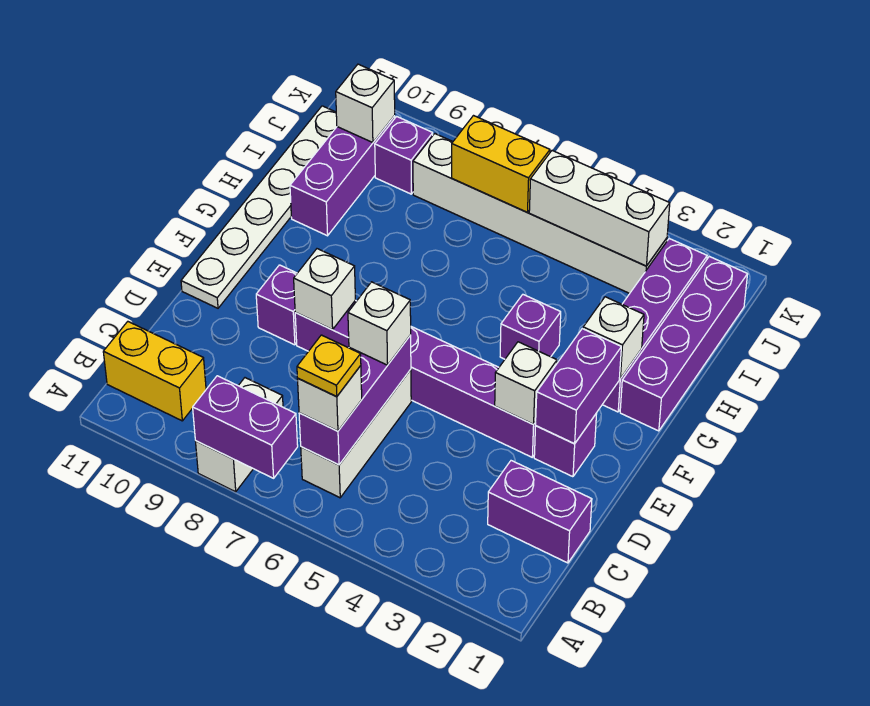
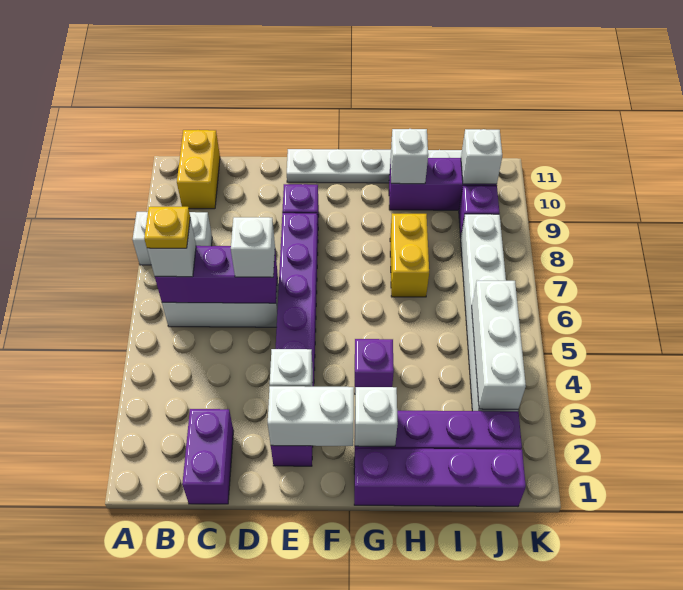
purple brick A7:A8 level 2 -> none
purple brick E2:F2 level 2 -> white brick E2:F2 level 2
white brick E8 level 2 -> white brick H10 level 2
yellow brick J6:J7 level 2 -> yellow brick H7:H8 level 1

